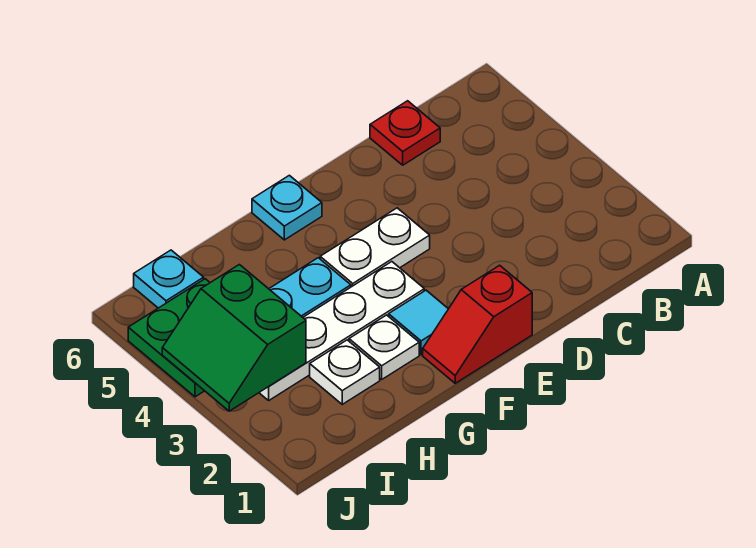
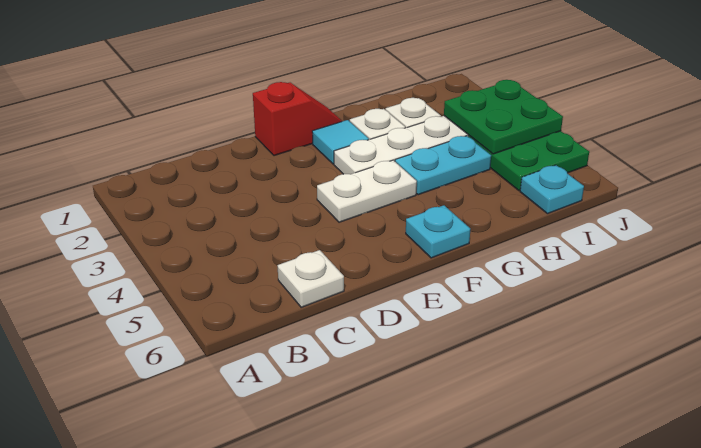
red plate C6 level 1 -> white plate C6 level 1
green slope I3:J4 level 2 top I -> green plate I3:J4 level 2

